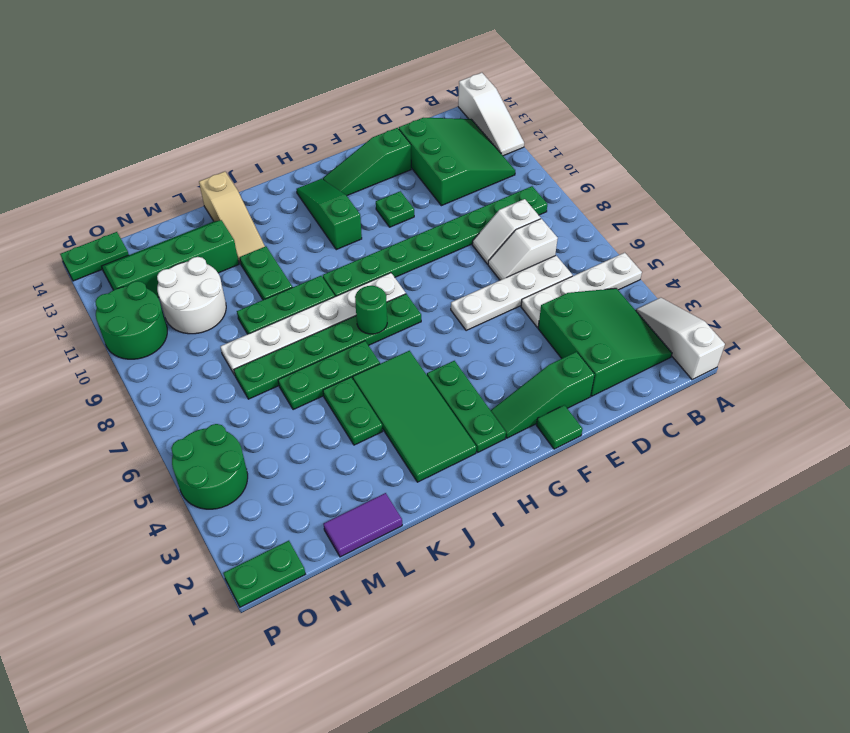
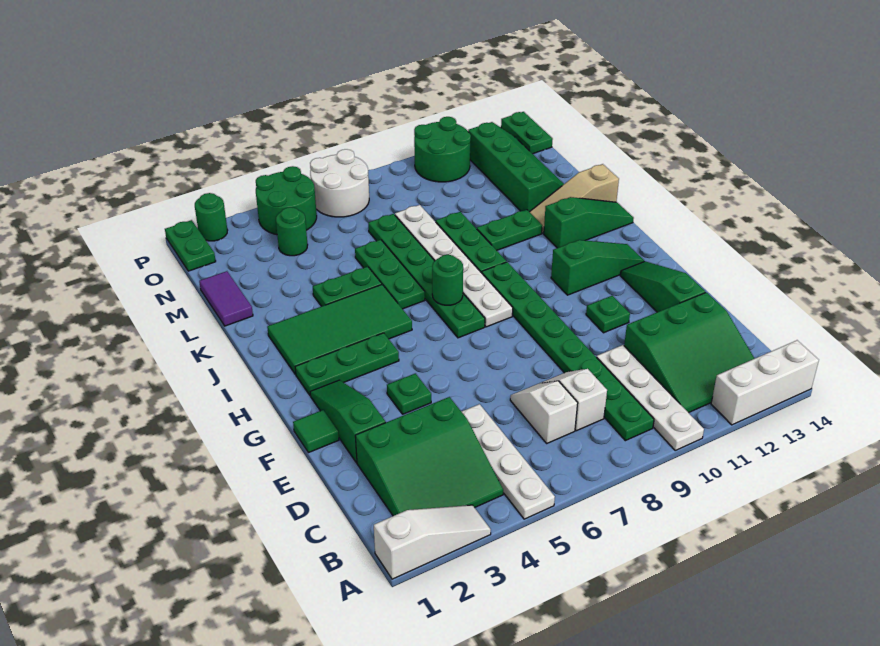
white slope A12:A14 level 1 top 14 -> white brick A12:A14 level 1
white plate C6:F6 level 1 -> white plate A10:D10 level 1
none -> green plate F4 level 1
none -> green slope J12:J14 level 1 top 12
white round brick M10:N11 level 1 -> white round brick O6:P7 level 1
none -> green round brick N4 level 1
none -> green round brick P2 level 1

